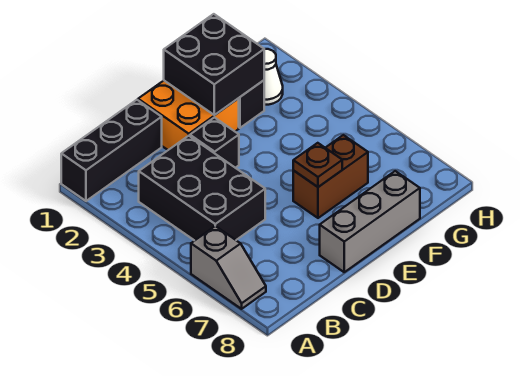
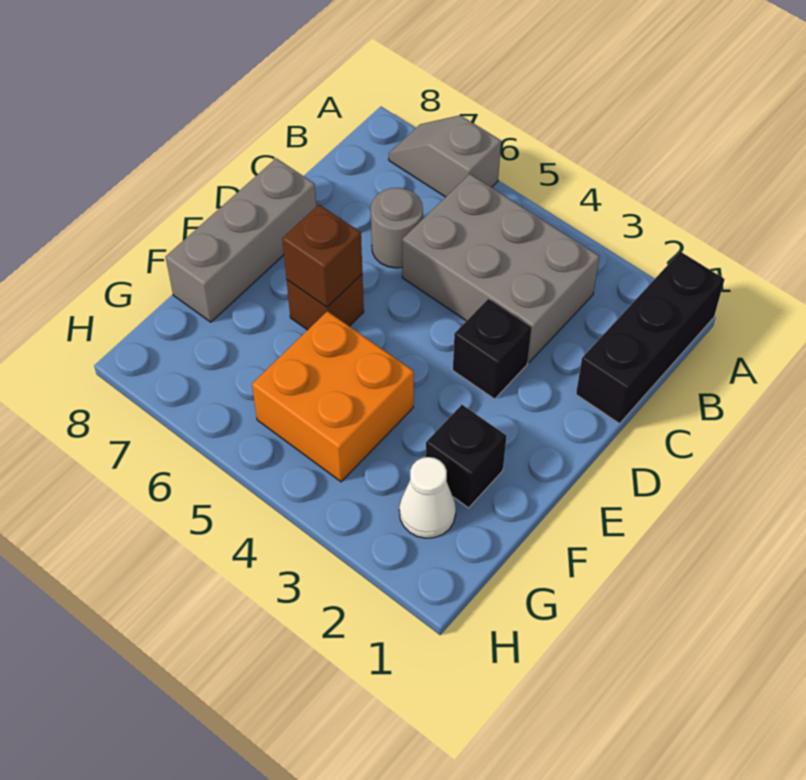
black brick B3:C5 level 1 -> grey brick B3:C5 level 1
none -> grey round brick C6 level 1
orange brick D1:E2 level 1 -> orange brick F4:G5 level 1
black brick E1:F2 level 2 -> none
brown brick E6:F6 level 1 -> brown brick E6 level 1
brown plate E6 level 2 -> brown brick E6 level 2

